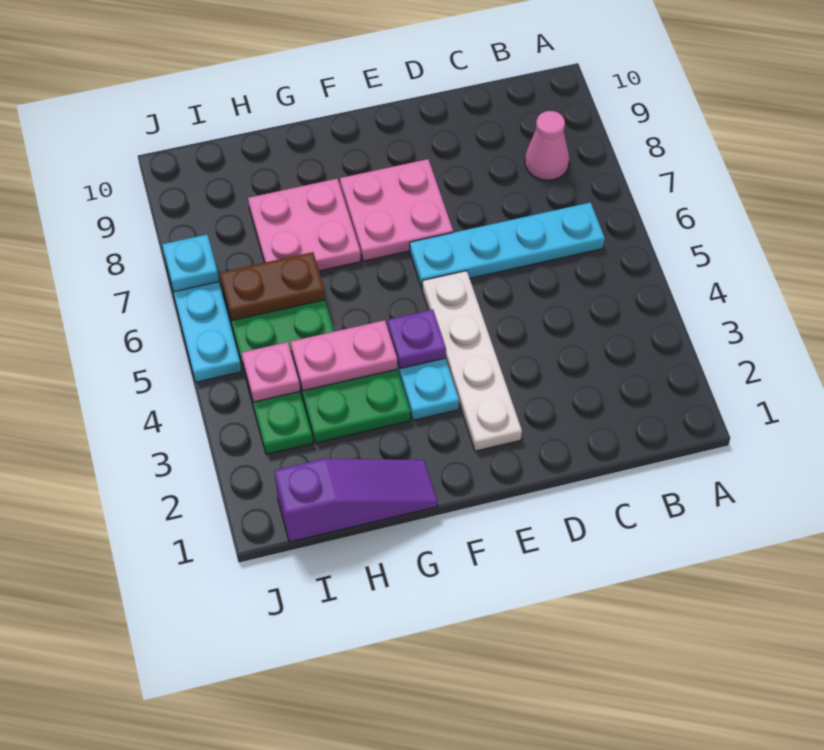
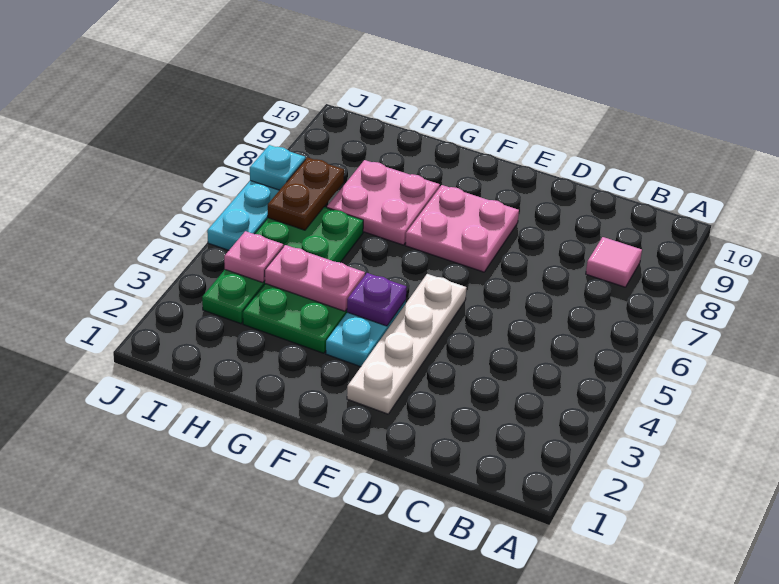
cyan plate B6:E6 level 1 -> none
pink cone B8 level 1 -> pink tile B8 level 1
purple slope G1:I1 level 1 top I -> none
brown plate H6:I6 level 2 -> brown plate I6:I7 level 2

